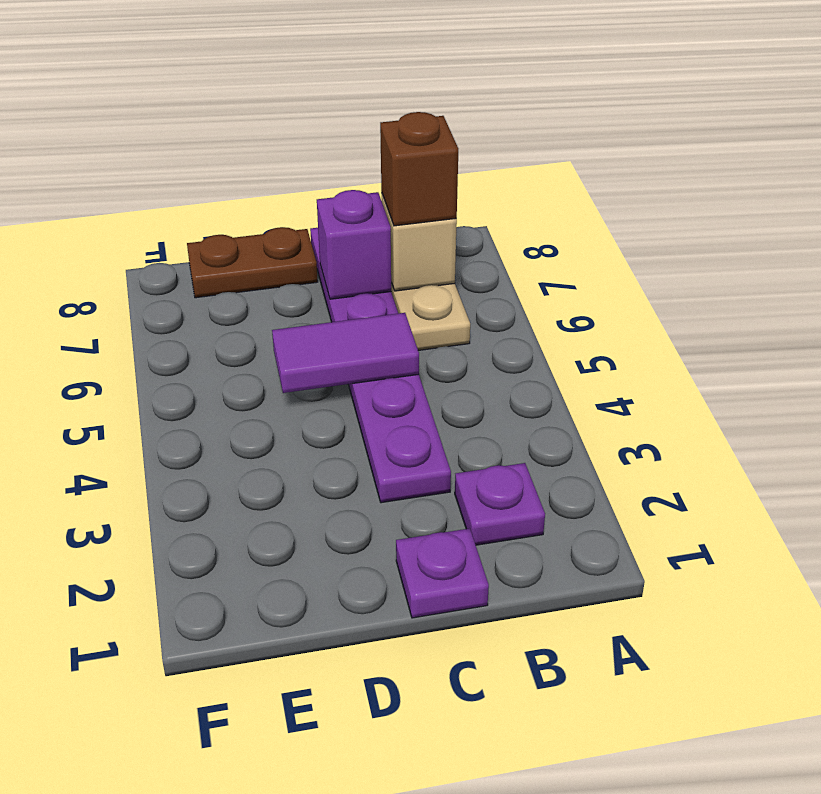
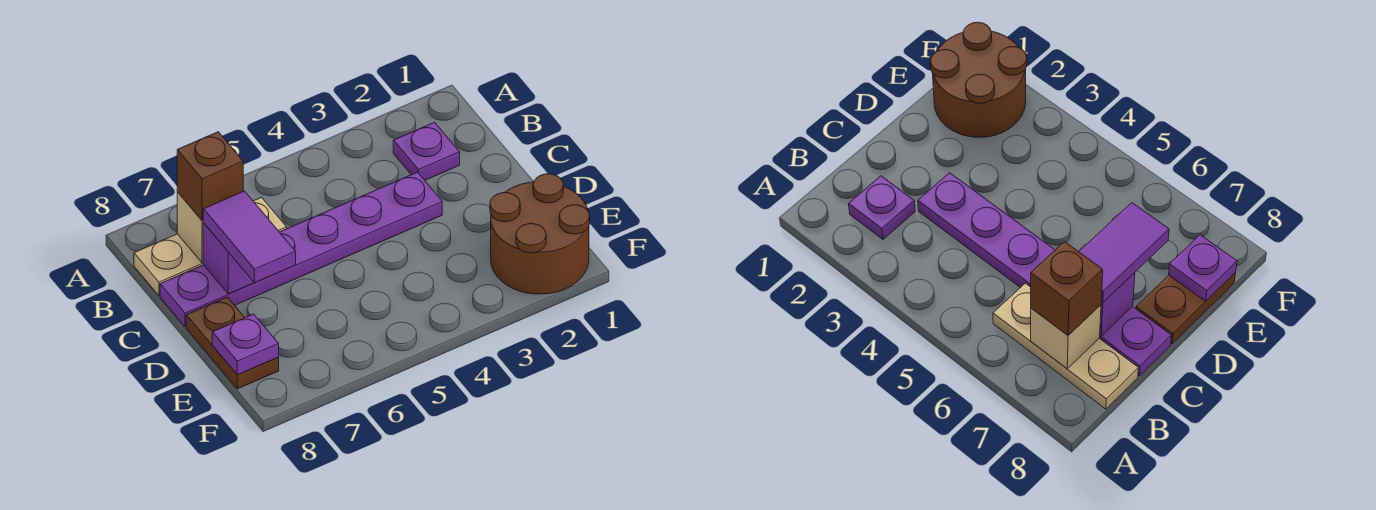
purple plate C1 level 1 -> purple plate E8 level 2
purple tile C5:D5 level 2 -> purple tile C7:D7 level 3
none -> brown round brick E1:F2 level 1

